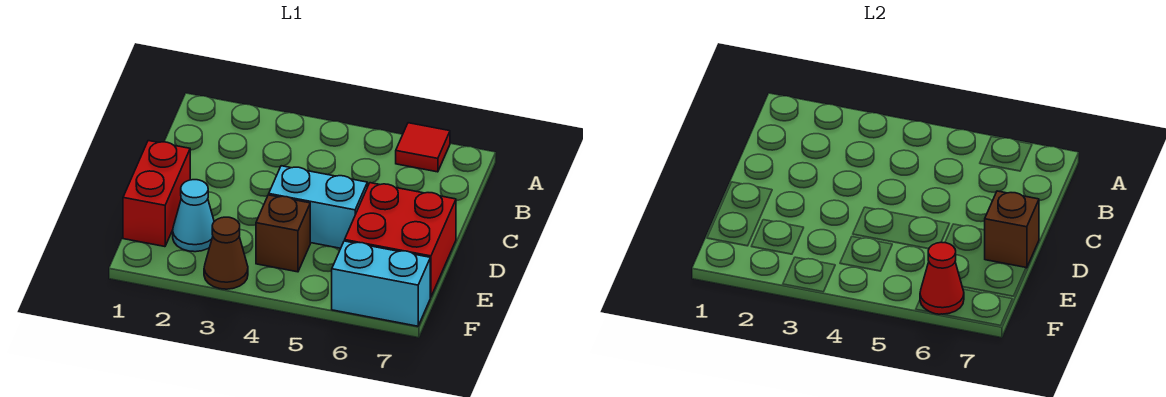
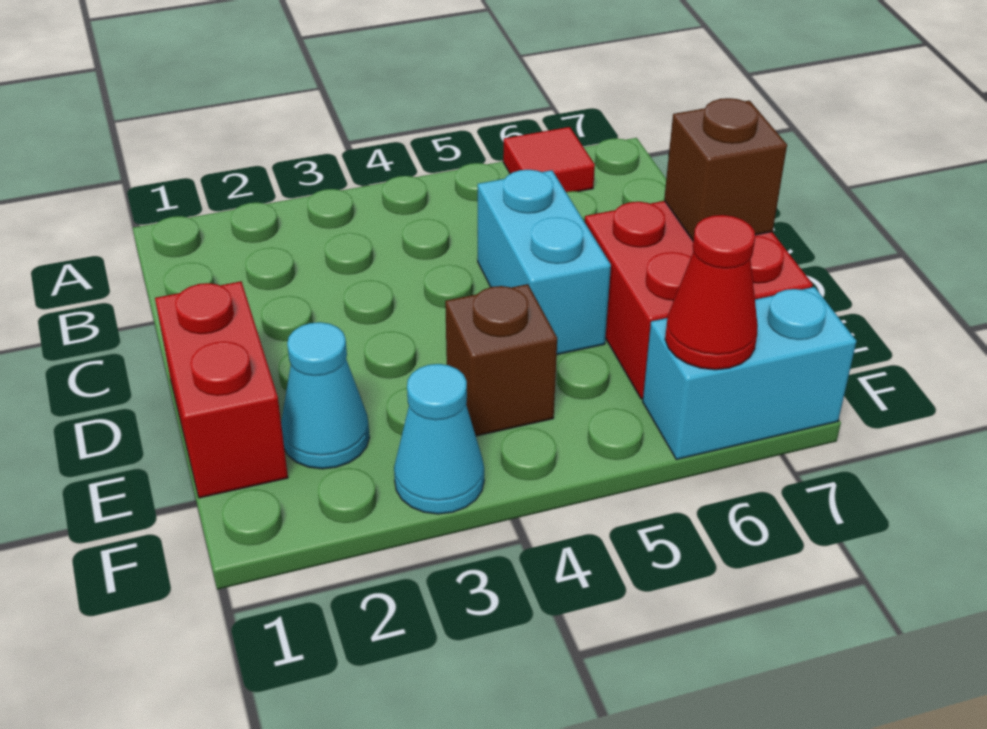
cyan brick D4:D5 level 1 -> cyan brick C5:D5 level 1
brown cone F3 level 1 -> cyan cone F3 level 1

